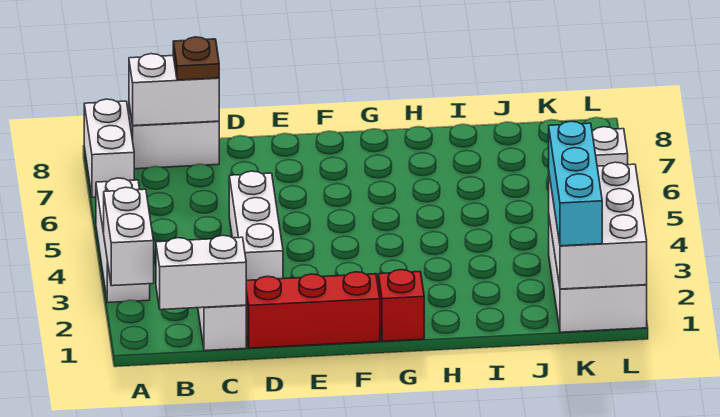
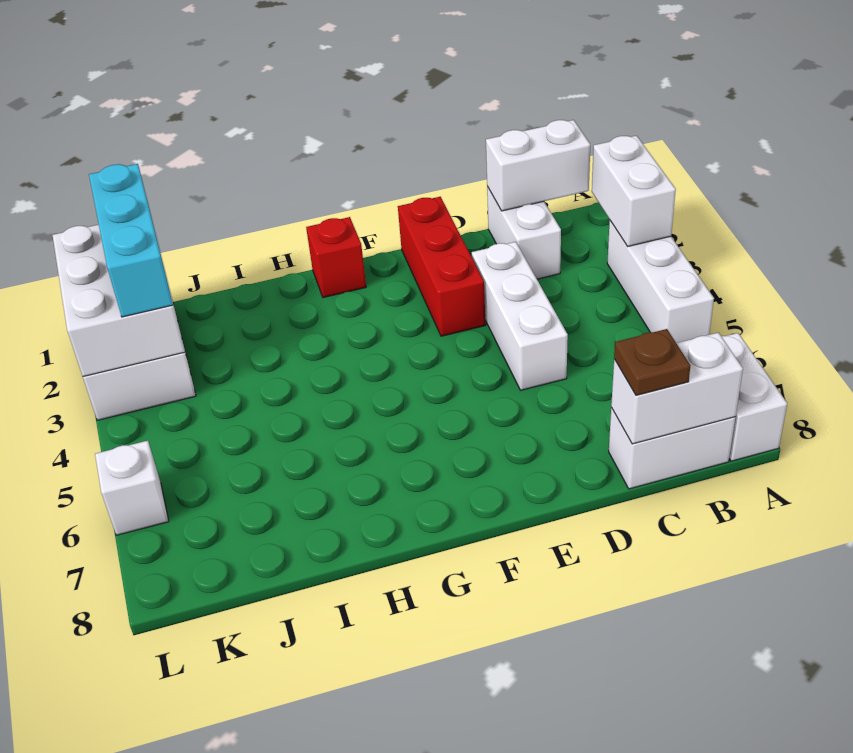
red brick D1:F1 level 1 -> red brick E1:E3 level 1

